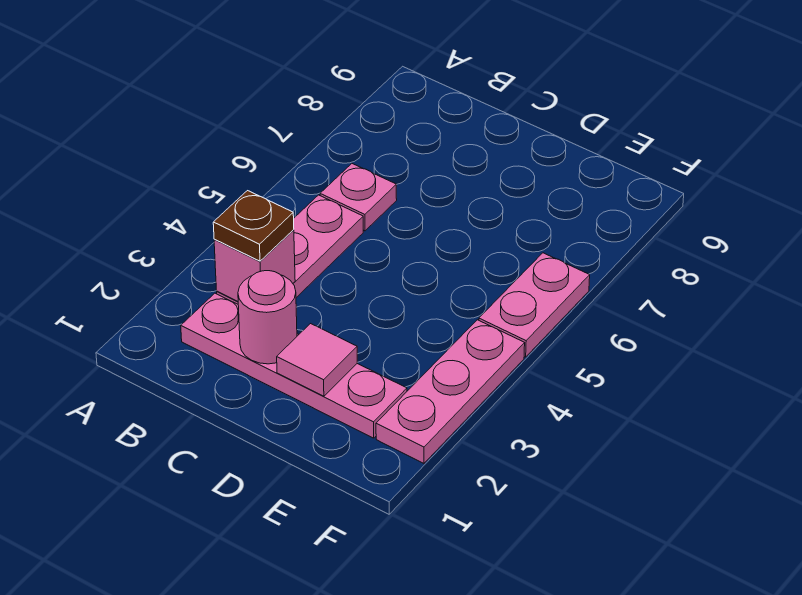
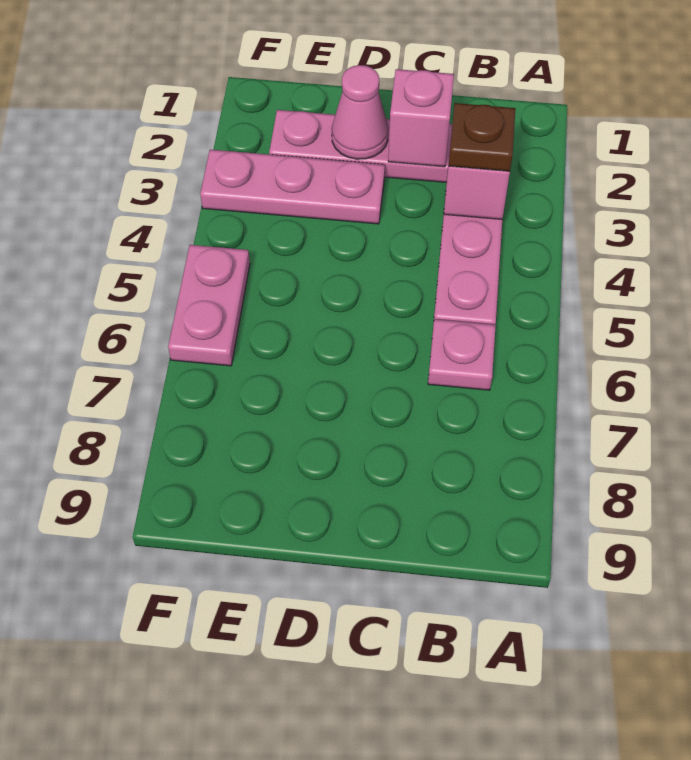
pink round brick C2 level 2 -> pink brick C2 level 2
pink tile D2 level 2 -> pink cone D2 level 2
pink plate F2:F4 level 1 -> pink plate D3:F3 level 1

